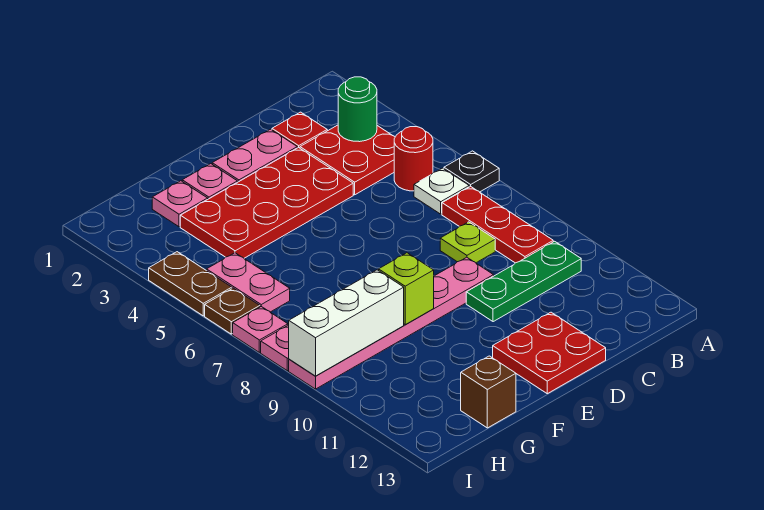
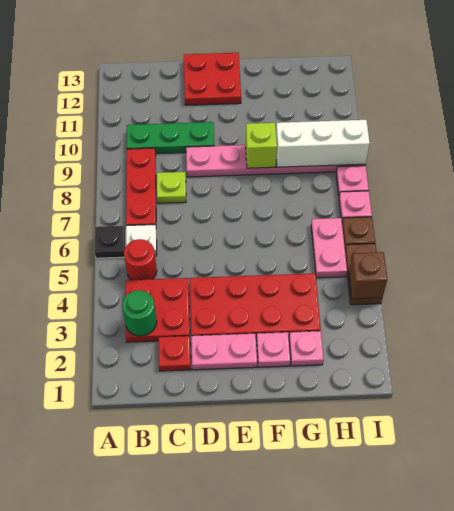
brown brick G13 level 1 -> brown brick I4 level 2

